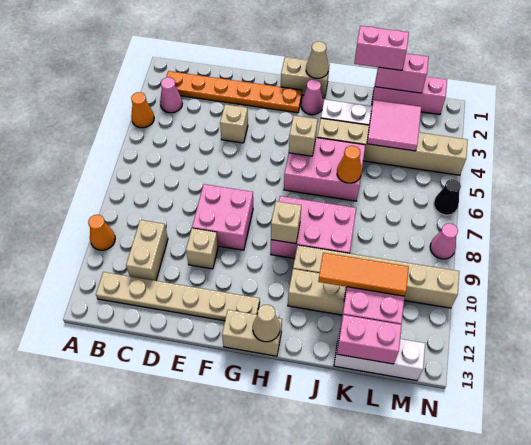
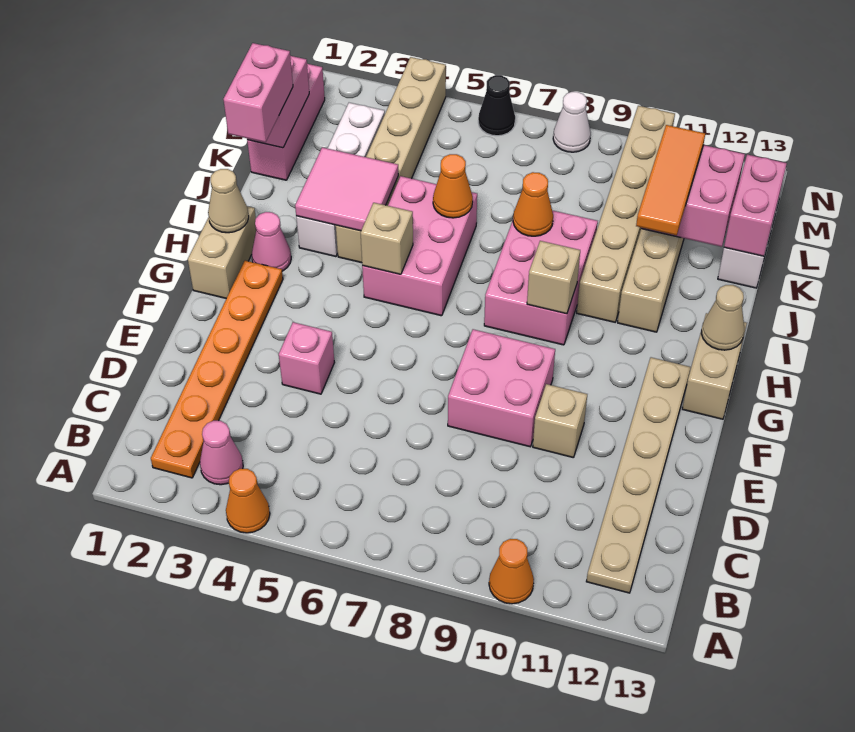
tan brick C10:C11 level 1 -> none
tan brick E4 level 1 -> pink brick E4 level 1
none -> orange cone J8 level 2
pink tile K3:L4 level 2 -> pink tile I3:J4 level 2
pink cone N8 level 1 -> white cone N8 level 1

